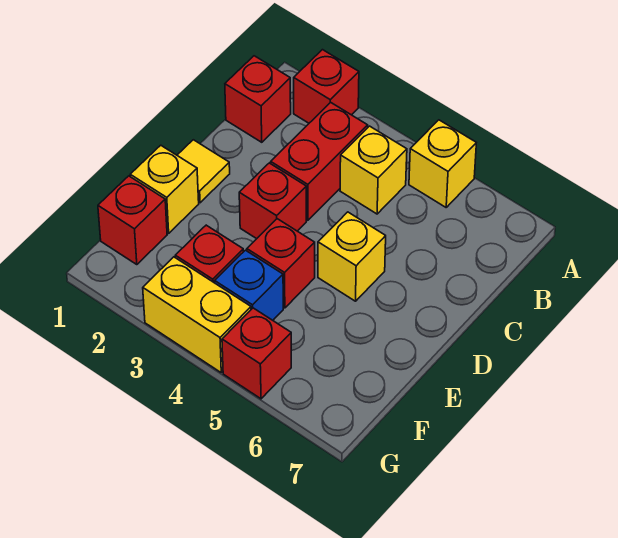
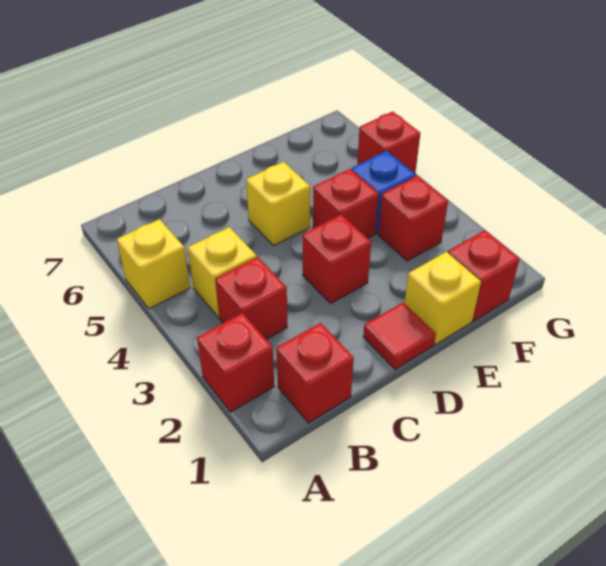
red brick B3:C3 level 1 -> red brick B3 level 1
yellow tile D1 level 1 -> red tile D1 level 1
yellow brick G3:G4 level 1 -> none

